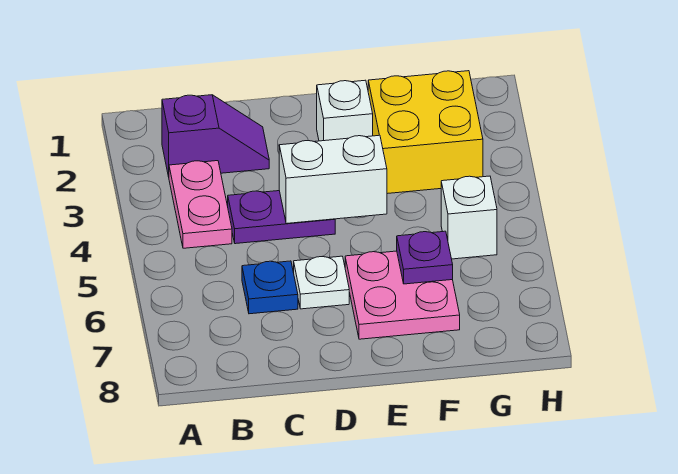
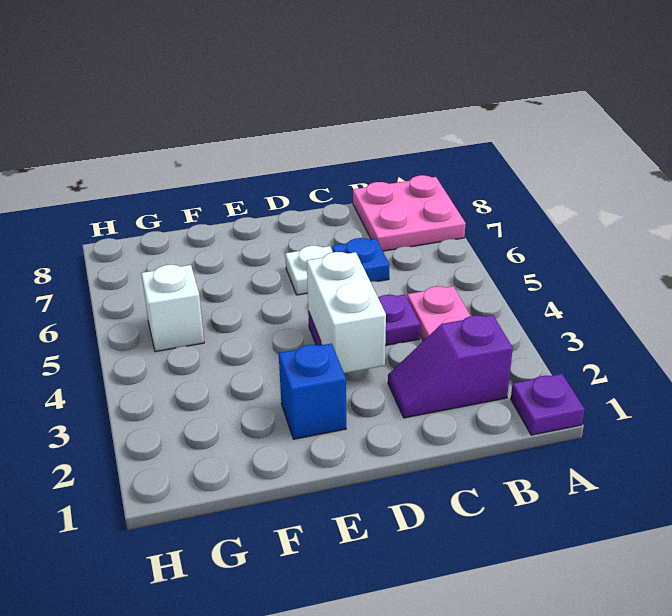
white brick D4:E4 level 2 -> white brick D3:D4 level 2
white brick E2 level 1 -> blue brick E2 level 1
pink plate E6:F7 level 1 -> pink plate A7:B8 level 1
yellow brick F2:G3 level 1 -> none
purple plate F6 level 2 -> purple plate A1 level 1

